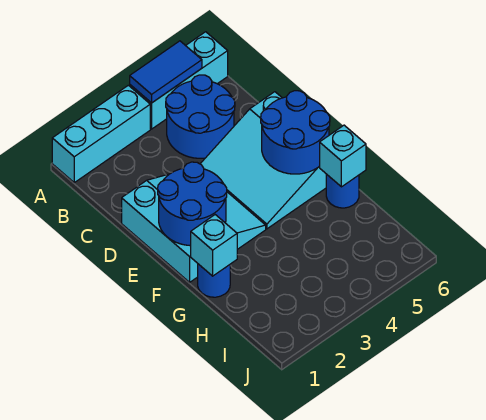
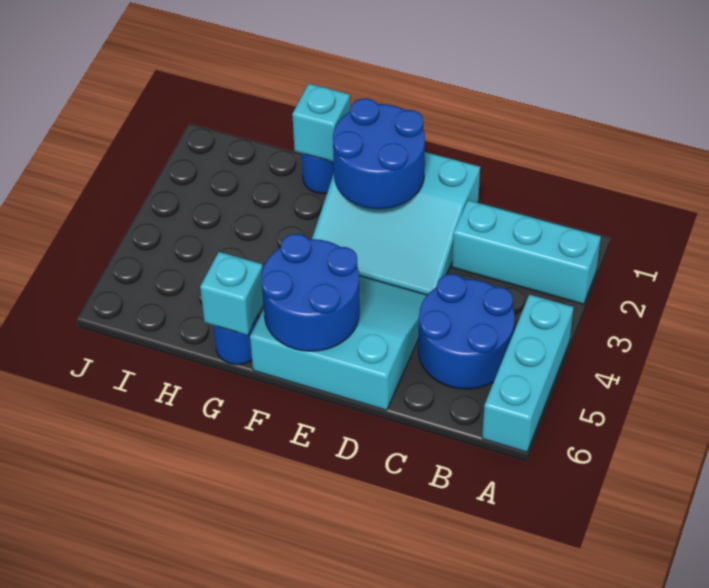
cyan brick A1:A3 level 1 -> cyan brick A2:C2 level 1
blue tile A4:A5 level 2 -> none

